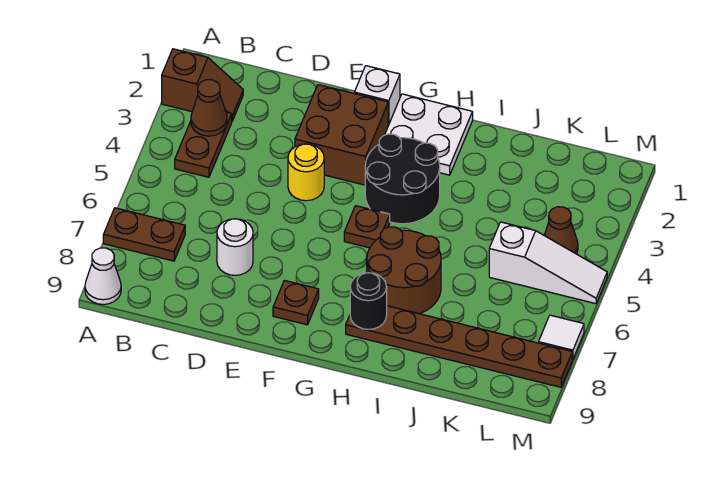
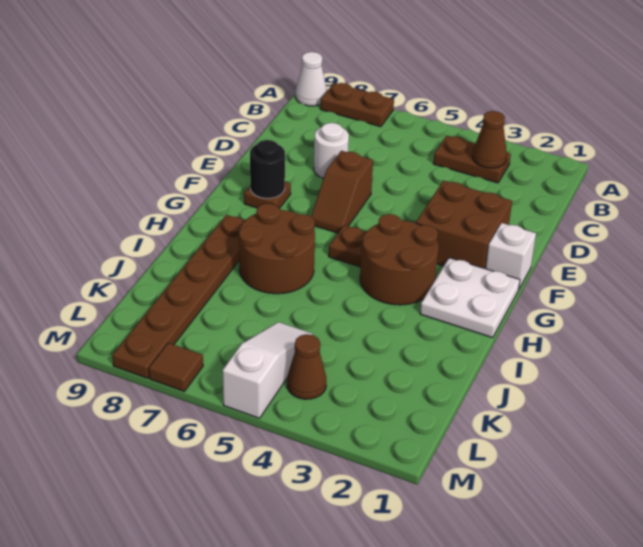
brown slope A2:B2 level 1 top A -> brown slope E6:F6 level 1 top E
brown plate A7:B7 level 1 -> brown plate A7:A8 level 1
yellow round brick E4 level 1 -> none
black round brick G3:H4 level 1 -> brown round brick G3:H4 level 1
black round brick H8 level 2 -> black round brick F8 level 2
white slope K5:M5 level 1 top K -> white slope K5:M5 level 1 top M
white tile M7 level 1 -> brown tile M7 level 1

